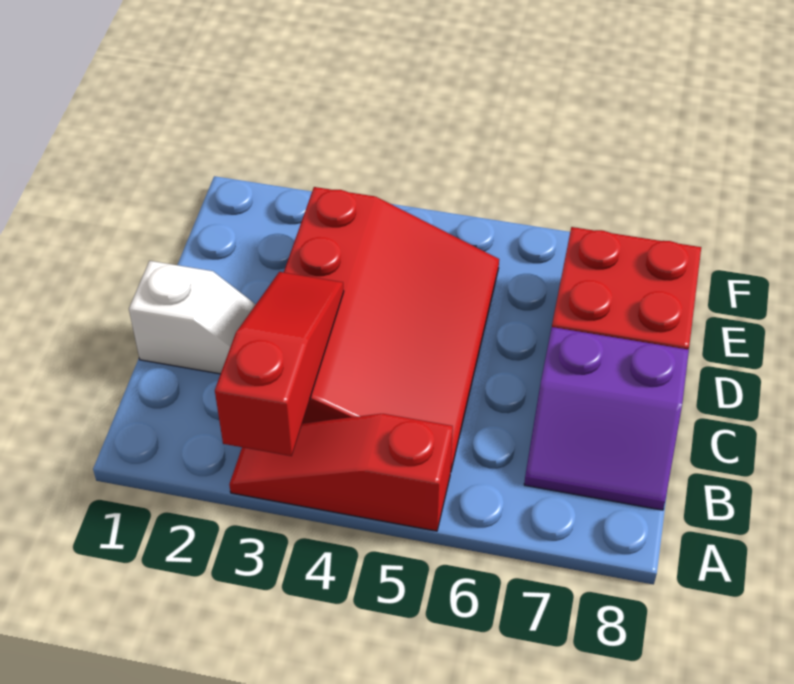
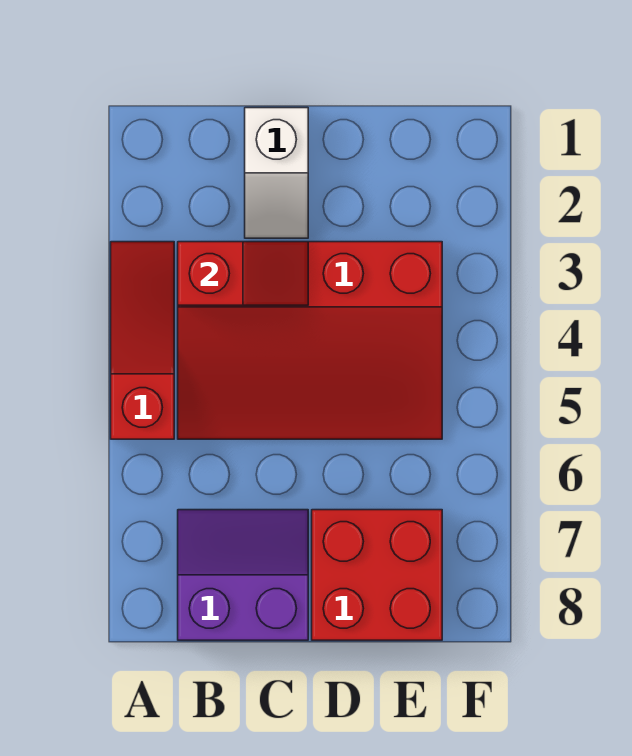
red slope A3:C3 level 2 top A -> red slope B3:C3 level 2 top B
purple slope B7:C8 level 1 top C -> purple slope B7:C8 level 1 top 8

